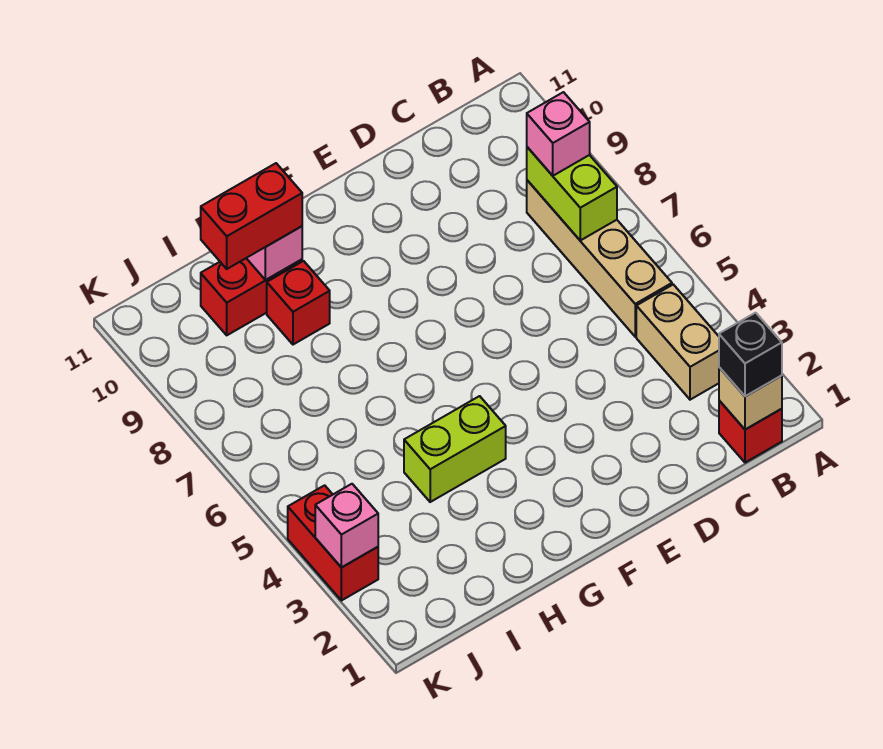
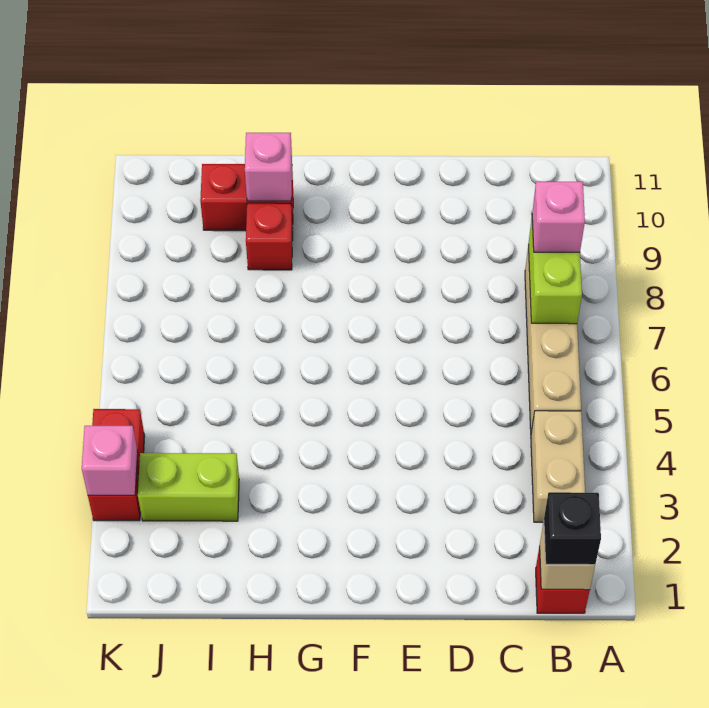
lime brick G4:H4 level 1 -> lime brick I3:J3 level 1
red brick H10:I10 level 3 -> none

